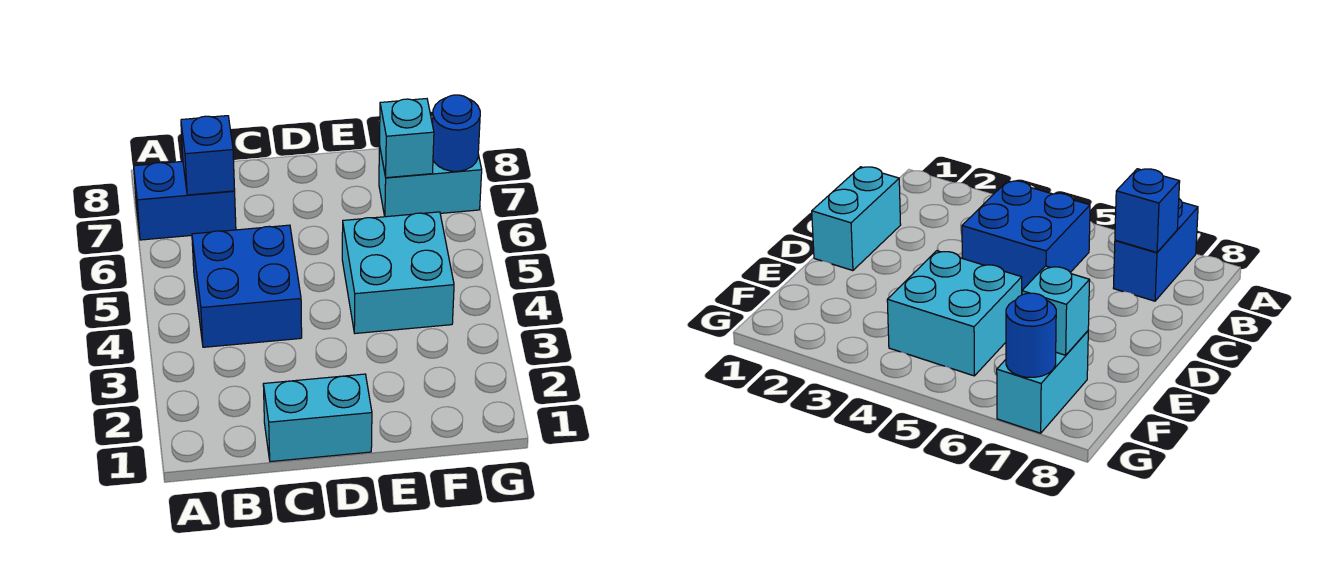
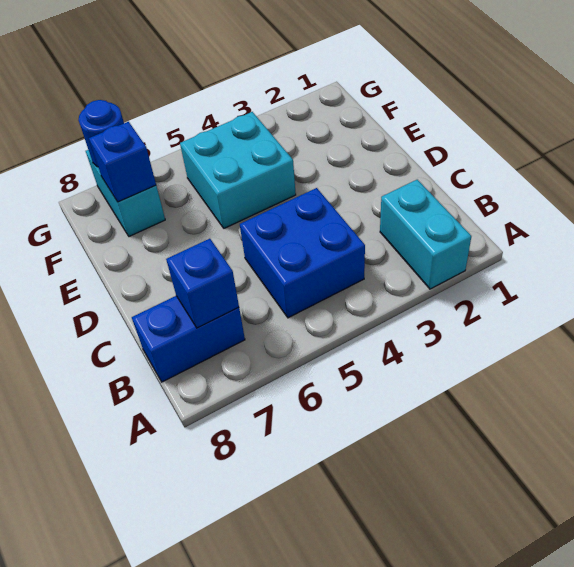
blue brick A7:B7 level 1 -> blue brick B7:B8 level 1
cyan brick C1:D1 level 1 -> cyan brick A2:B2 level 1
cyan brick F7 level 2 -> blue brick F7 level 2

